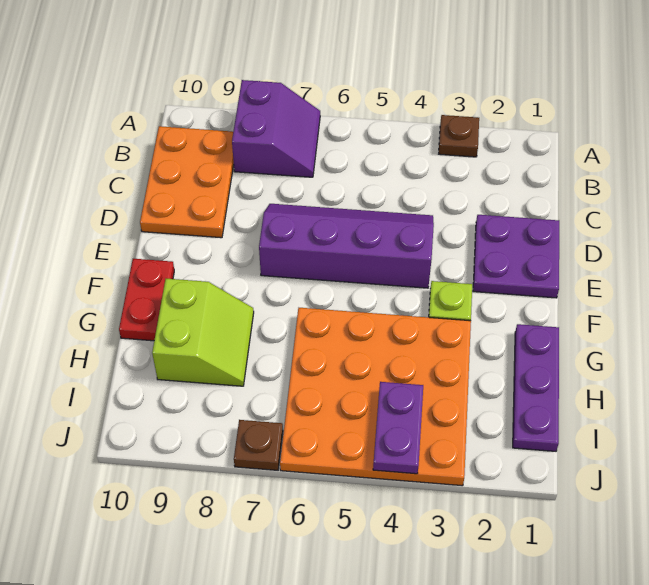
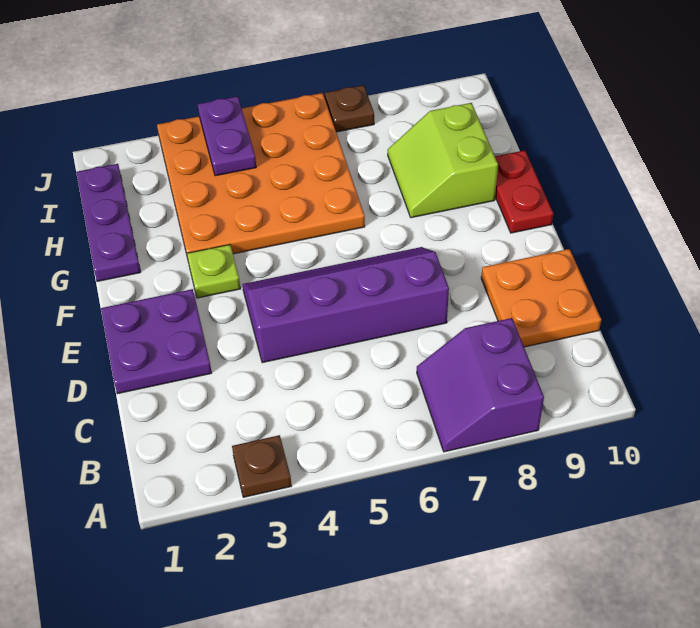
orange plate B9:D10 level 1 -> orange plate C9:D10 level 1
purple slope D4:E7 level 1 top E -> purple slope D4:E7 level 1 top D

